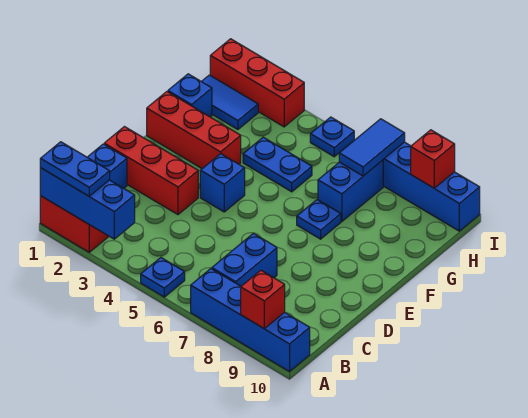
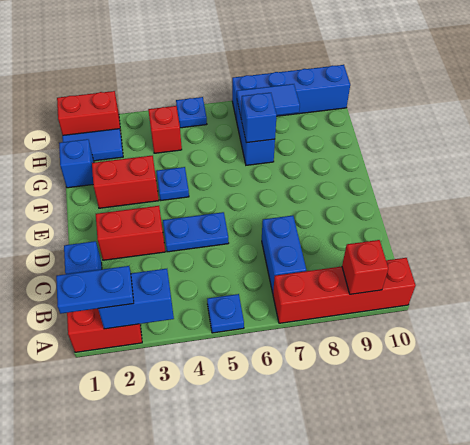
blue brick A1:A3 level 2 -> blue brick A2:A3 level 2
blue brick A7:A10 level 1 -> red brick A7:A10 level 1
red brick D1:D3 level 1 -> red brick D2:D3 level 1
blue brick E4 level 1 -> blue brick G7 level 2
red brick F1:F3 level 1 -> red brick F2:F3 level 1
blue plate F7 level 1 -> blue plate F4 level 1
blue plate G4:G5 level 1 -> blue plate D4:D5 level 1
blue tile H7:I7 level 2 -> blue tile H7:H8 level 2
red brick I1:I3 level 1 -> red brick I1:I2 level 1
red brick I9 level 2 -> red brick H4 level 1

